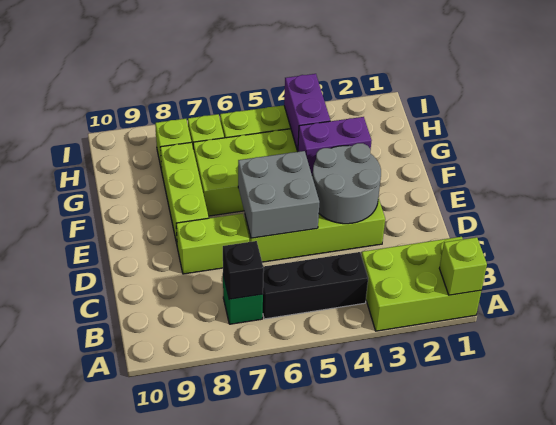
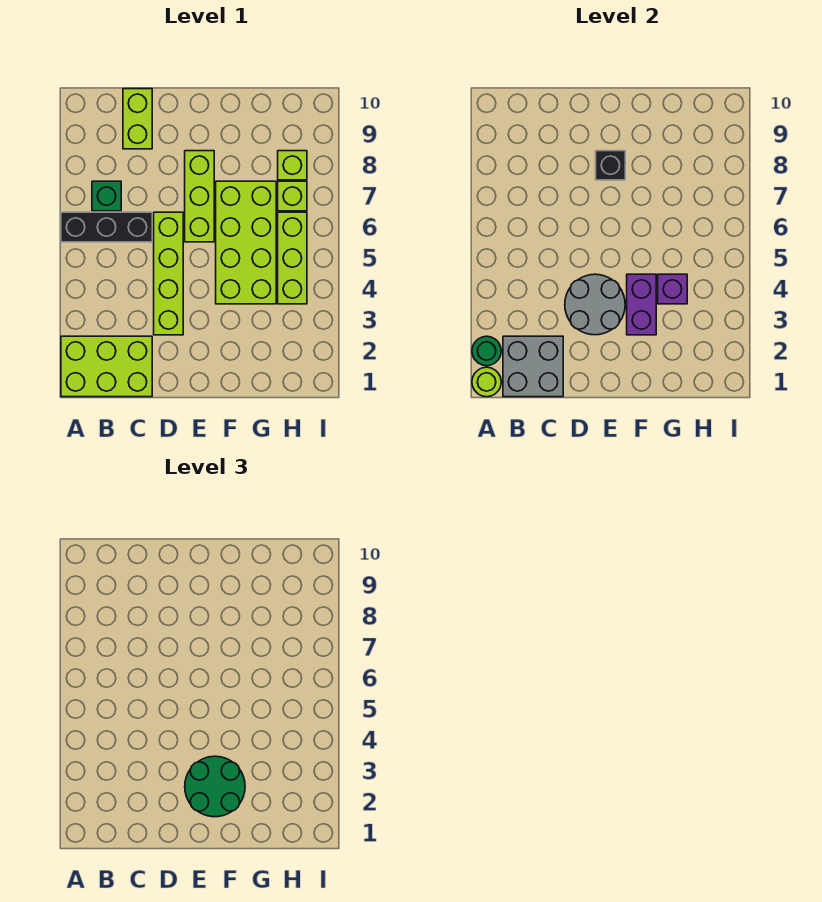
lime brick A1:B3 level 1 -> lime brick A1:C2 level 1
lime brick A1 level 2 -> lime round brick A1 level 2
none -> green round brick A2 level 2
black brick B4:B6 level 1 -> black brick A6:C6 level 1
black brick B7 level 2 -> black brick E8 level 2
grey brick D5:E6 level 2 -> grey brick B1:C2 level 2
lime brick D7:D8 level 1 -> lime brick C9:C10 level 1
none -> green round brick E2:F3 level 3
lime brick E8:G8 level 1 -> lime brick E6:E8 level 1
purple brick G4:H4 level 2 -> purple brick G4 level 2

